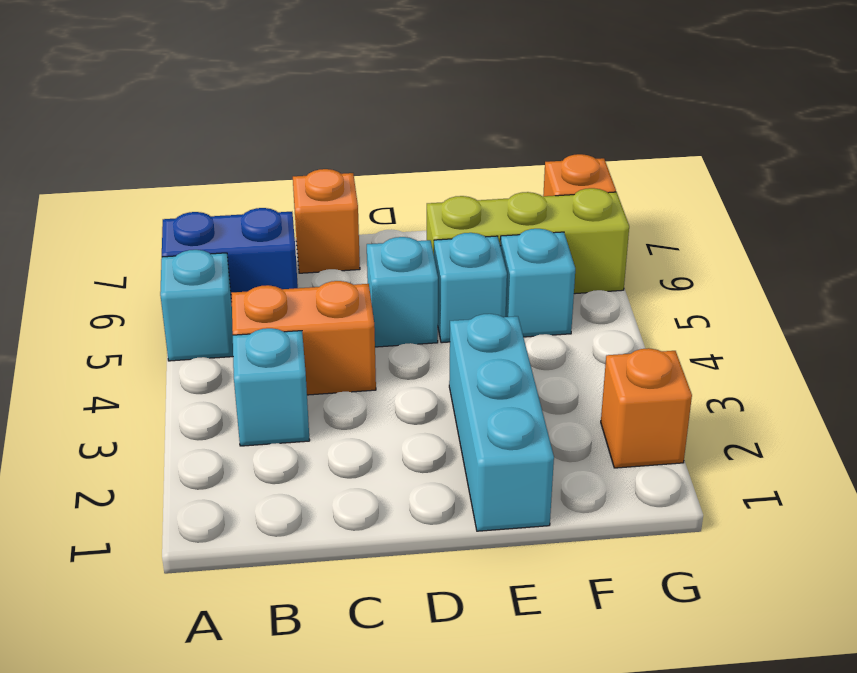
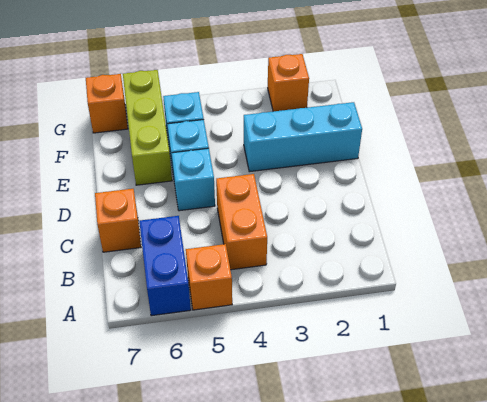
cyan brick A5 level 1 -> orange brick A5 level 1
cyan brick B3 level 1 -> none

